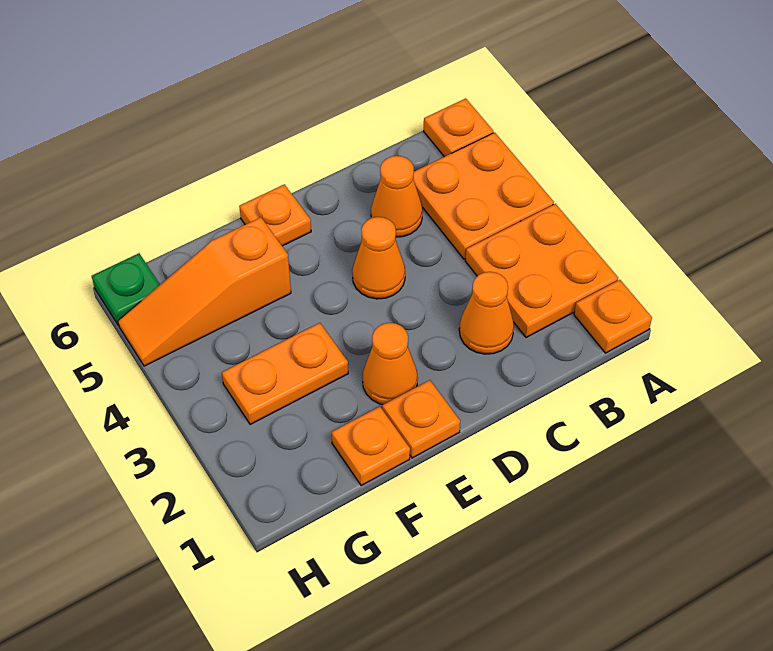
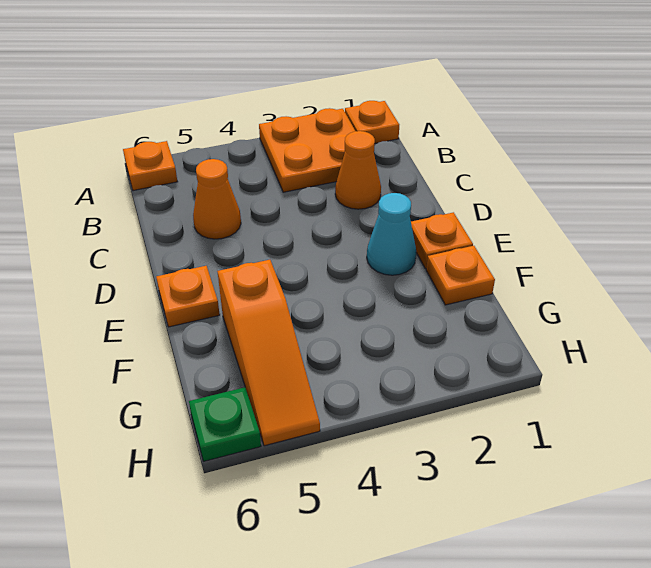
orange plate A4:B5 level 1 -> none
orange cone D4 level 1 -> none
orange cone E2 level 1 -> cyan cone E2 level 1
orange plate F3:G3 level 1 -> none

